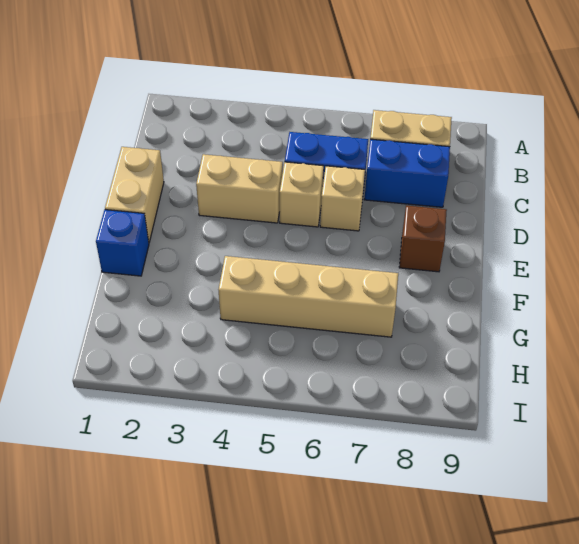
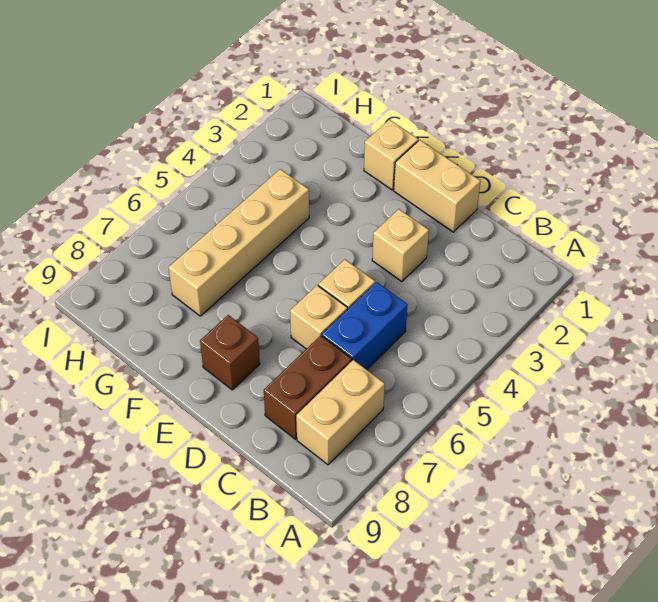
blue brick C7:C8 level 1 -> brown brick C7:C8 level 1
tan brick D3:D4 level 1 -> tan brick D3 level 1
blue brick F1 level 1 -> tan brick F1 level 1

